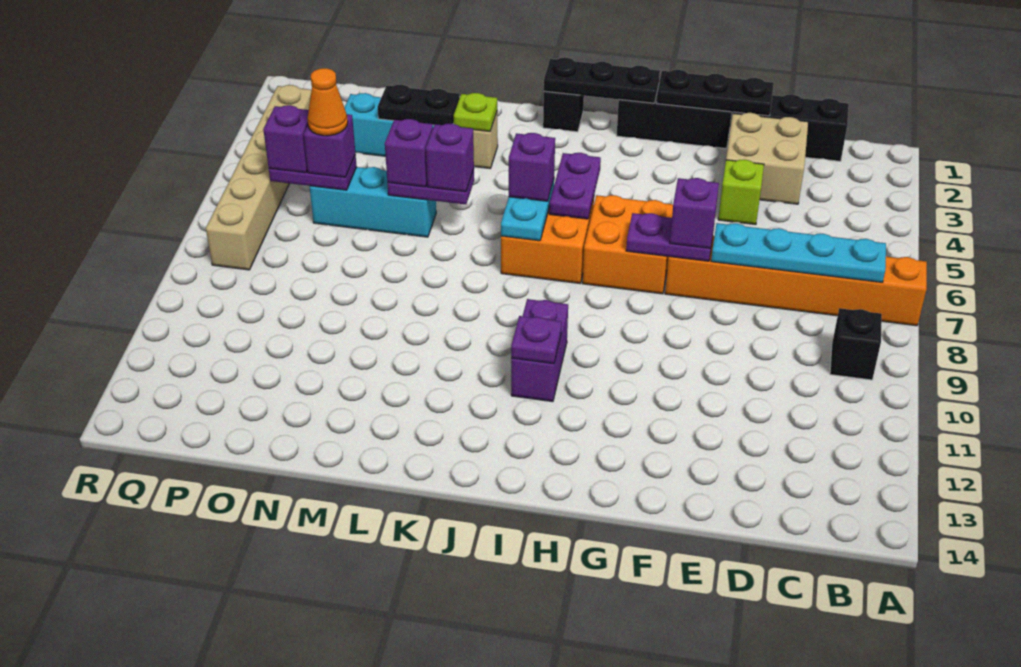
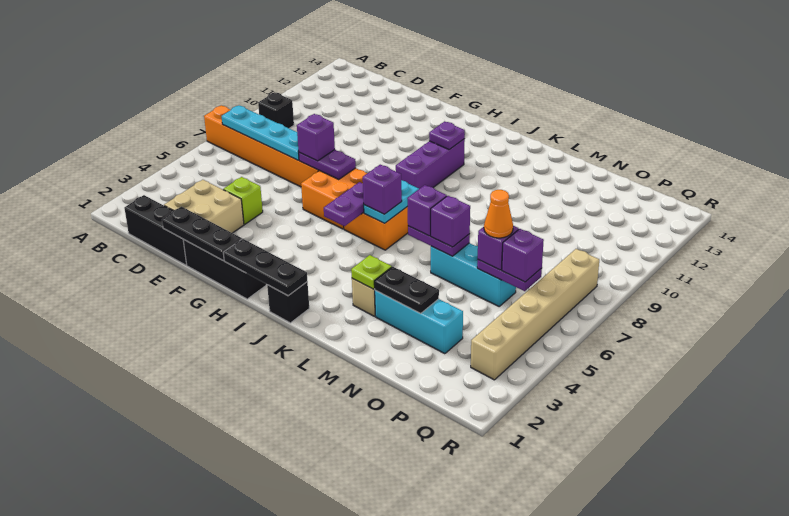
purple brick I10:I11 level 1 -> purple brick I9:I11 level 1

